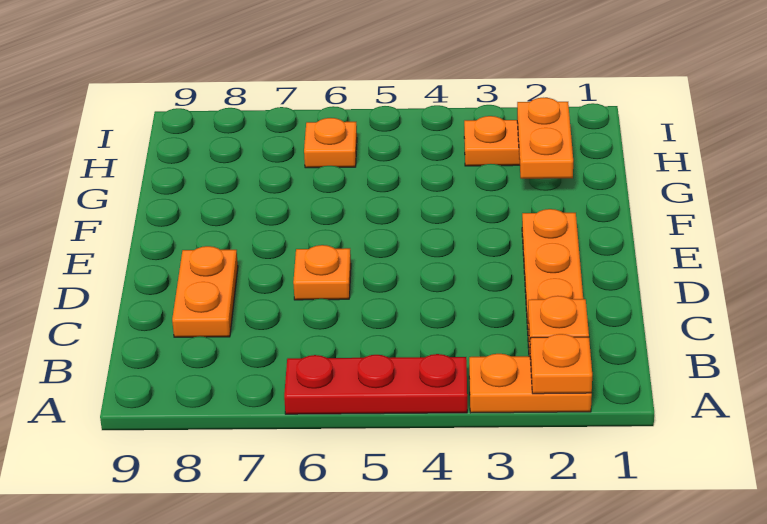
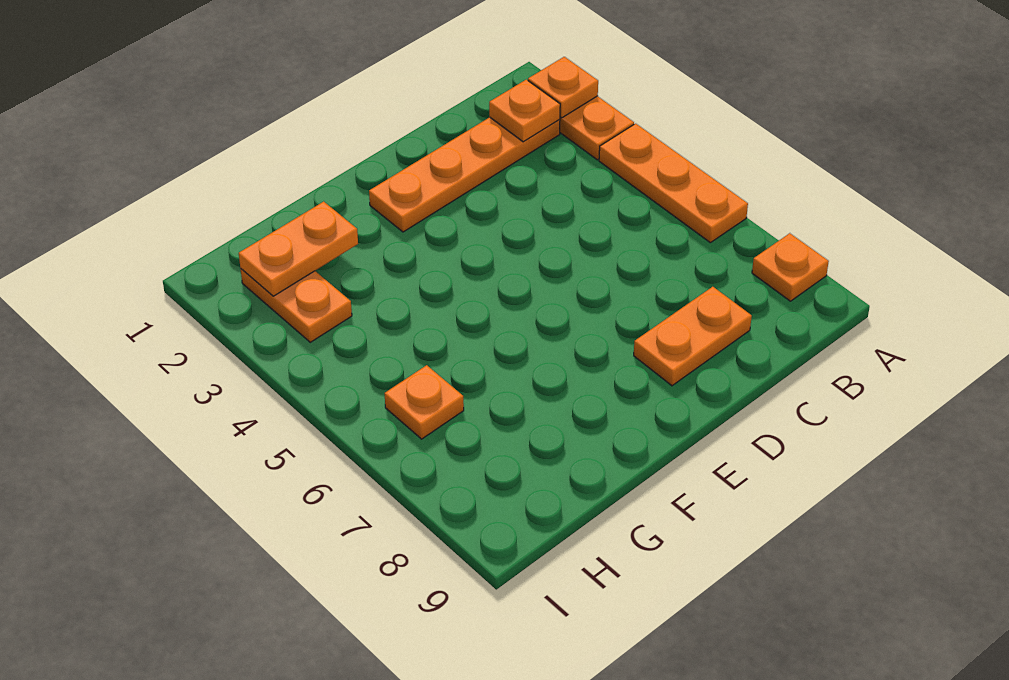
red plate A4:A6 level 1 -> orange plate A4:A6 level 1
orange plate D6 level 1 -> orange plate A8 level 1

